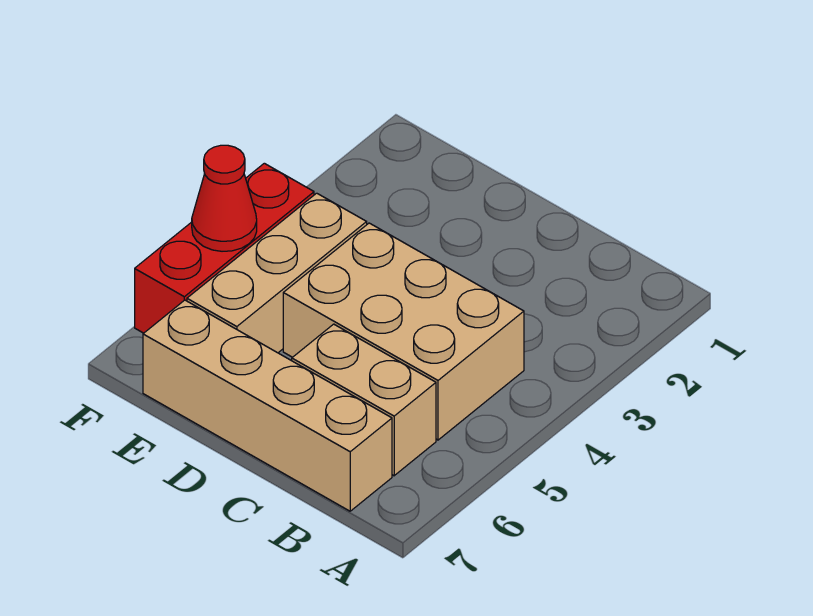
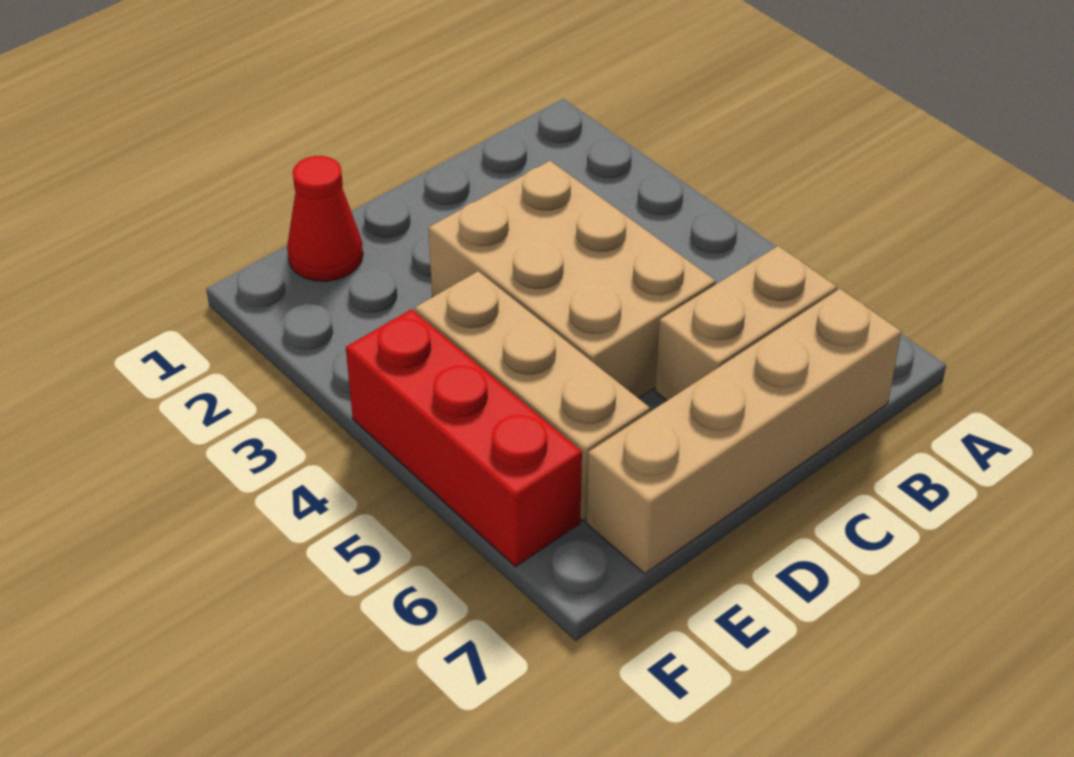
tan brick B4:D5 level 1 -> tan brick C3:D5 level 1
red cone F5 level 2 -> red cone E1 level 1

